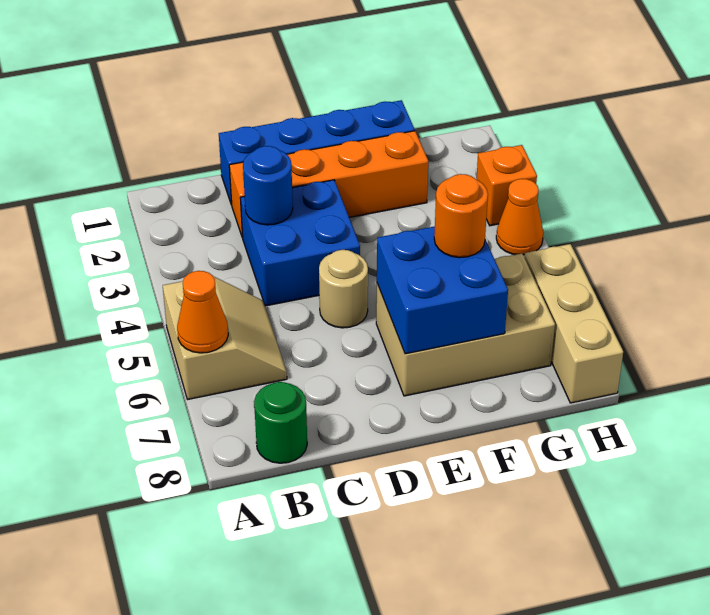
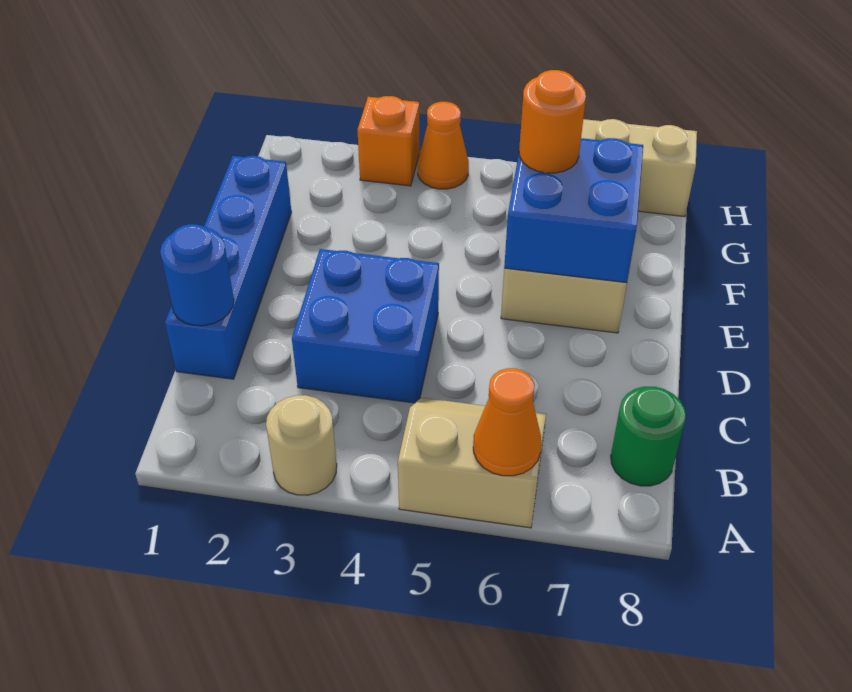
orange brick C2:F2 level 1 -> none
blue round brick C3 level 2 -> blue round brick C1 level 2
tan round brick D5 level 1 -> tan round brick A3 level 1

